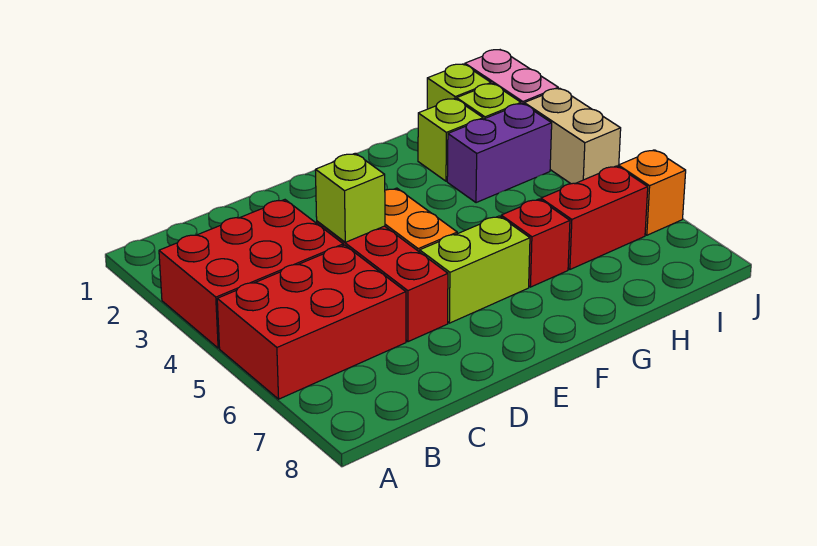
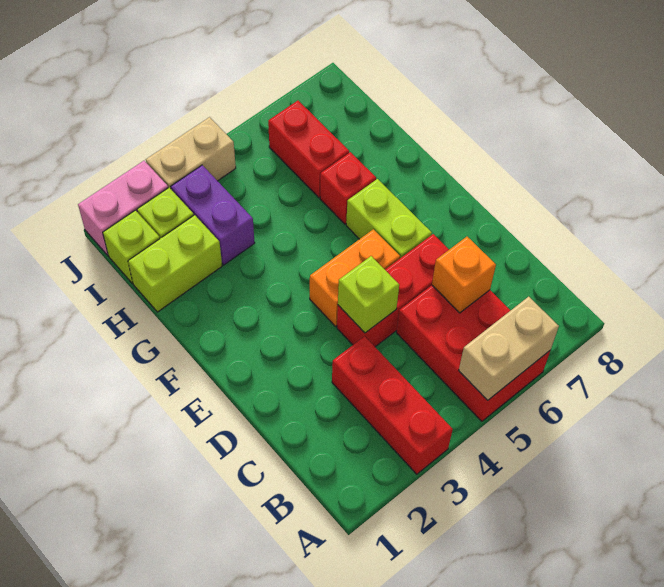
red brick A3:C4 level 1 -> red brick A3:C3 level 1
none -> tan brick A5:A6 level 2
lime brick H2 level 1 -> lime brick H1:H2 level 1
orange brick J6 level 1 -> orange brick C6 level 2

